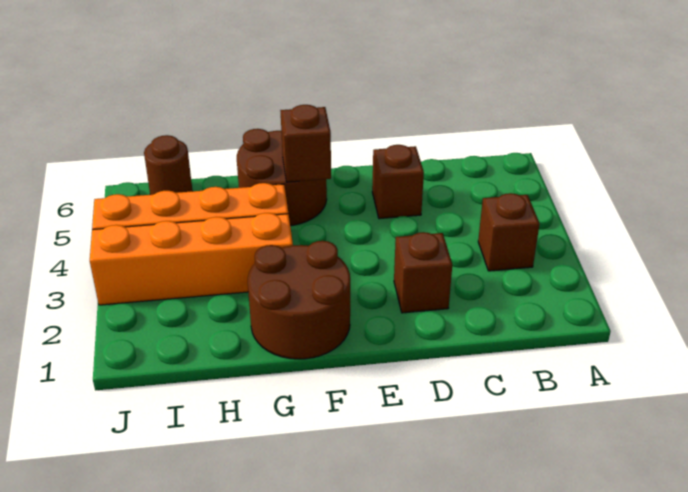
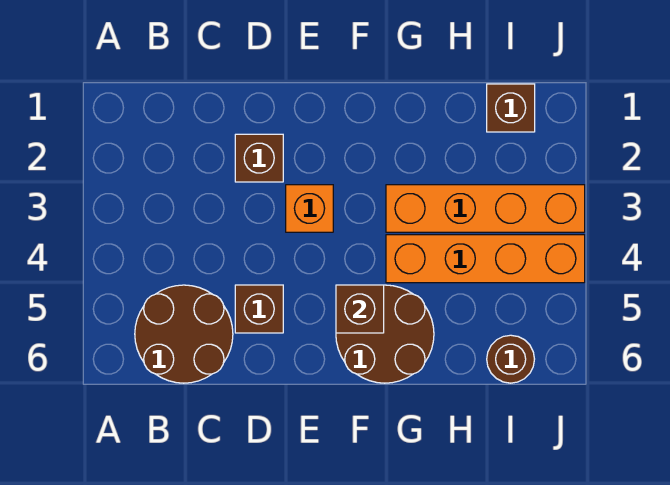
brown brick B3 level 1 -> brown brick I1 level 1
none -> orange brick E3 level 1
brown round brick F1:G2 level 1 -> brown round brick B5:C6 level 1

